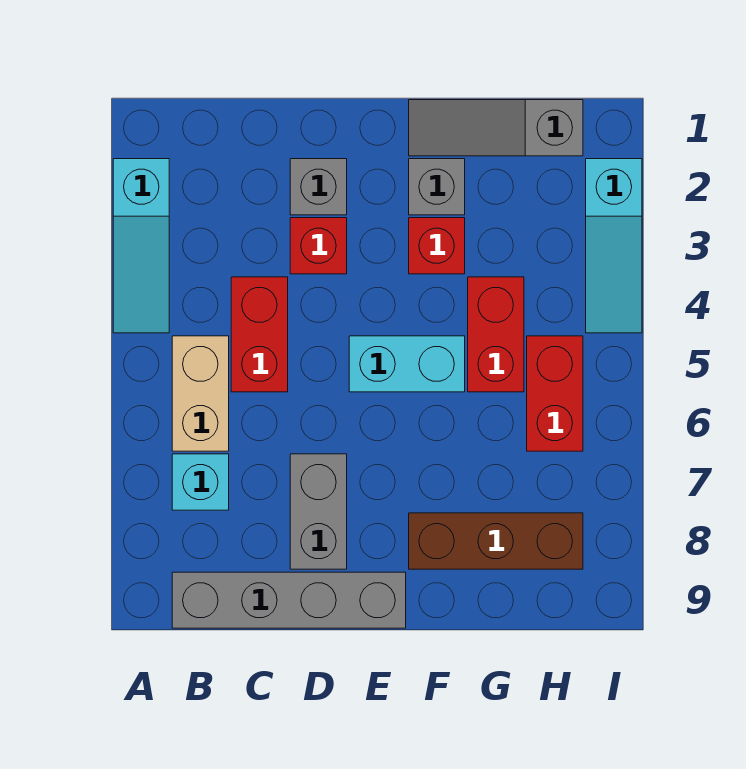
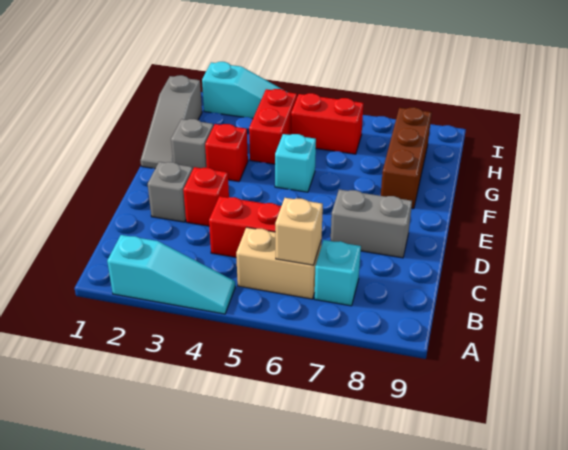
none -> tan brick B6 level 2
grey brick B9:E9 level 1 -> none
cyan brick E5:F5 level 1 -> cyan brick F5 level 1
red brick G4:G5 level 1 -> red brick G4:H4 level 1

